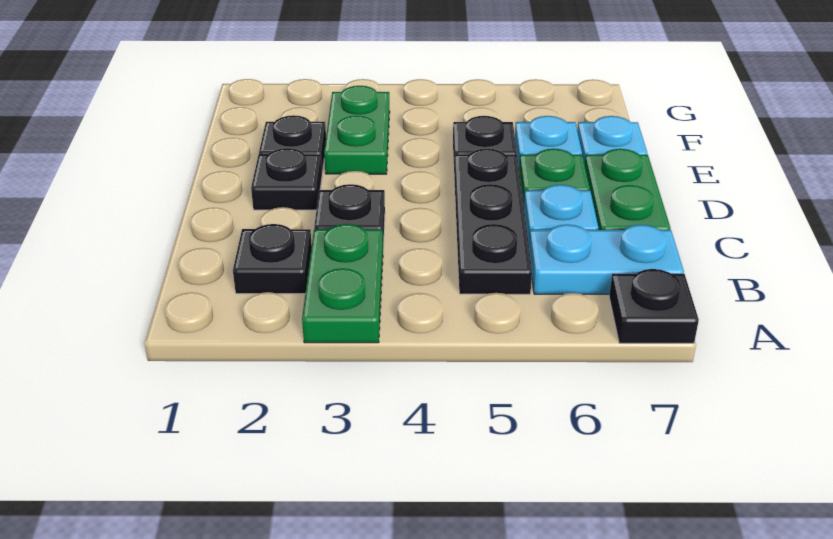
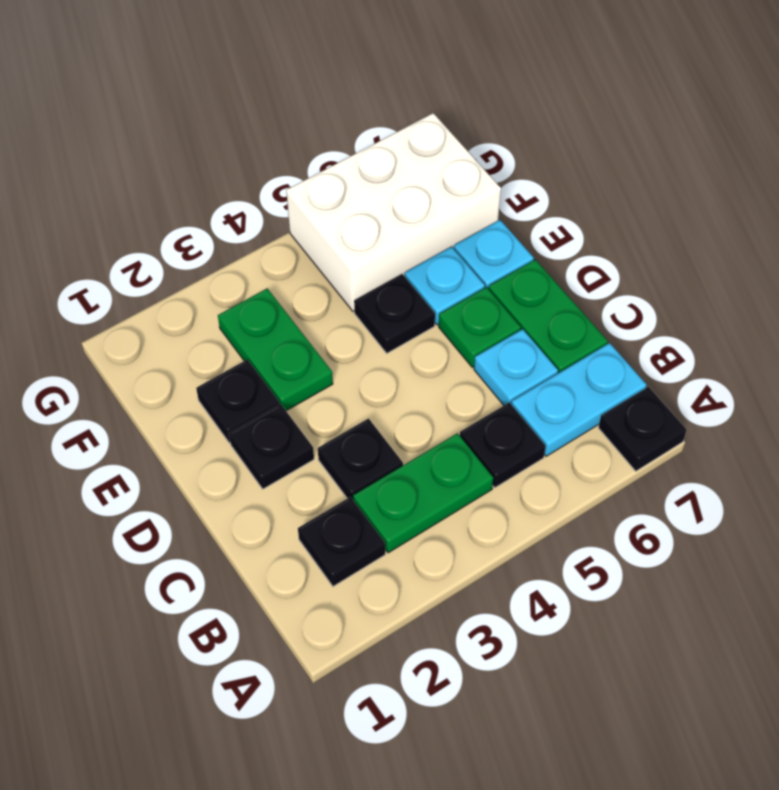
green plate A3:B3 level 1 -> green plate B3:B4 level 1
black plate B5:D5 level 1 -> black plate B5 level 1
none -> white brick F5:G7 level 1

